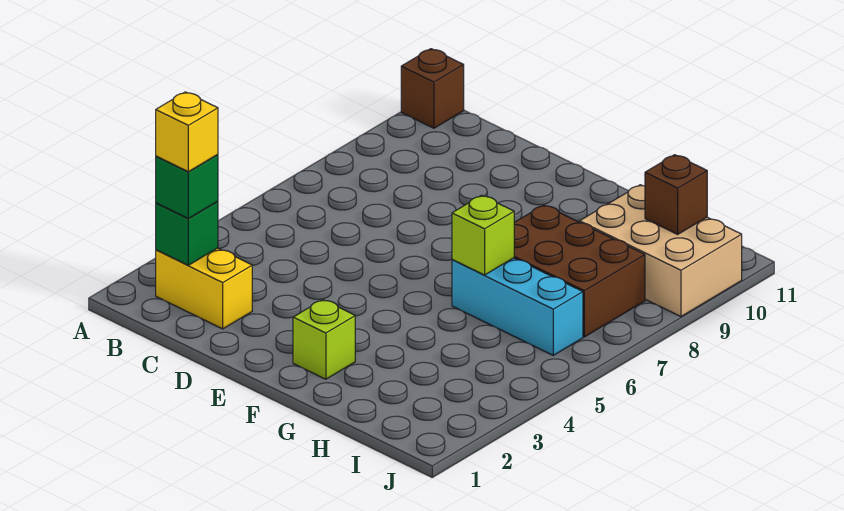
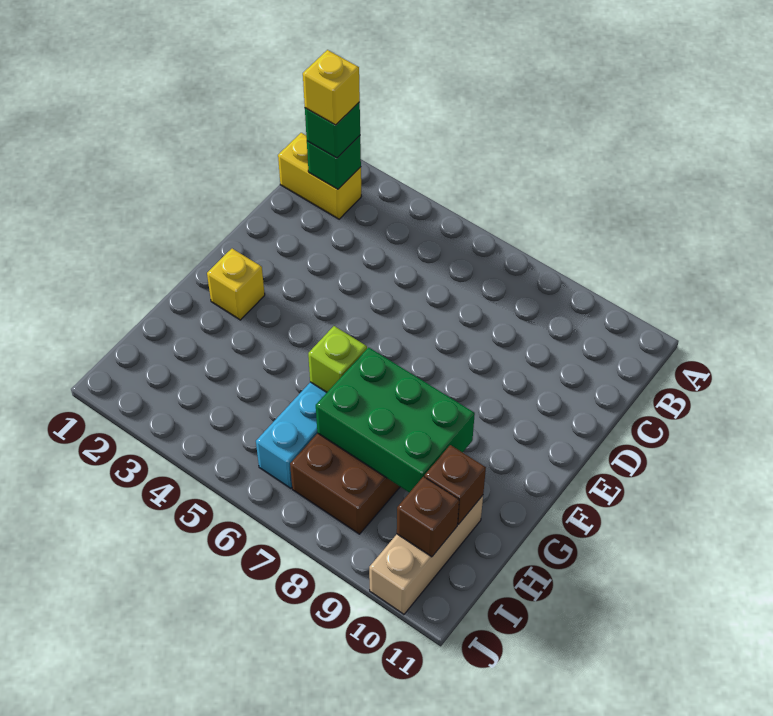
brown brick A11 level 1 -> brown brick H10 level 2
yellow brick B2:C2 level 1 -> yellow brick B1:B2 level 1
lime brick F2 level 1 -> yellow brick F2 level 1
none -> green brick G7:H9 level 2
tan brick H9:J10 level 1 -> tan brick H10:J10 level 1

